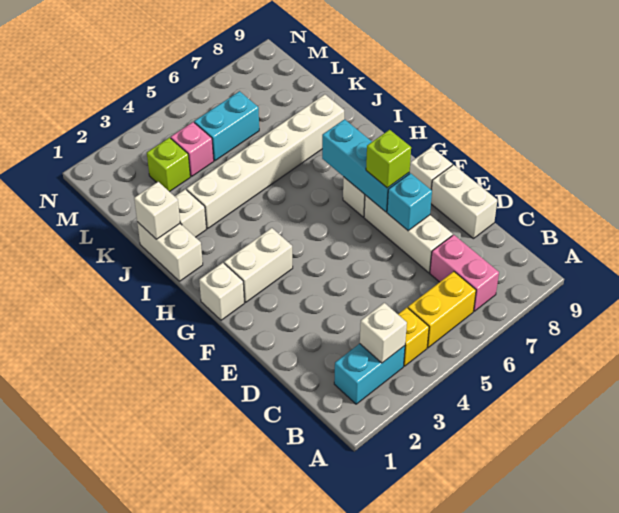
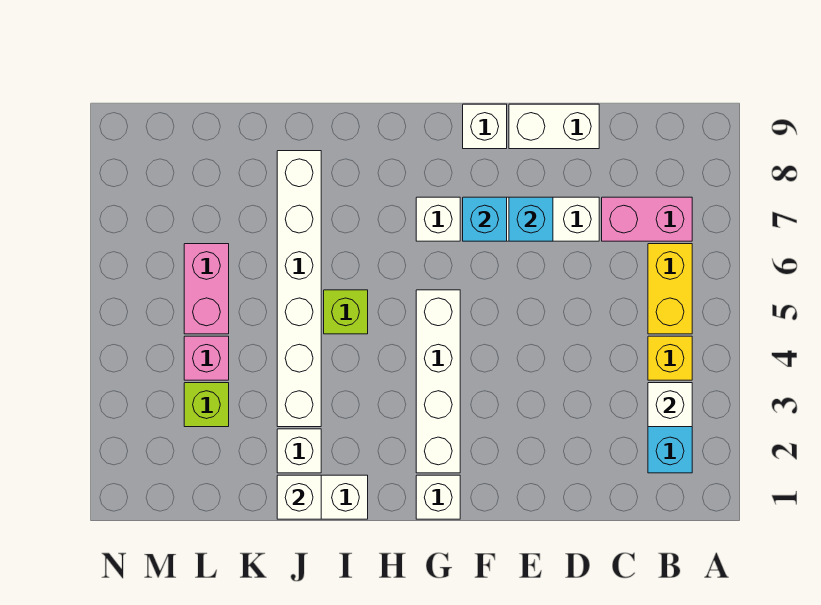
cyan brick F7:H7 level 2 -> cyan brick F7 level 2
lime brick F7 level 3 -> lime brick I5 level 1
white brick G2:G3 level 1 -> white brick G2:G5 level 1
cyan brick L5:L6 level 1 -> pink brick L5:L6 level 1

